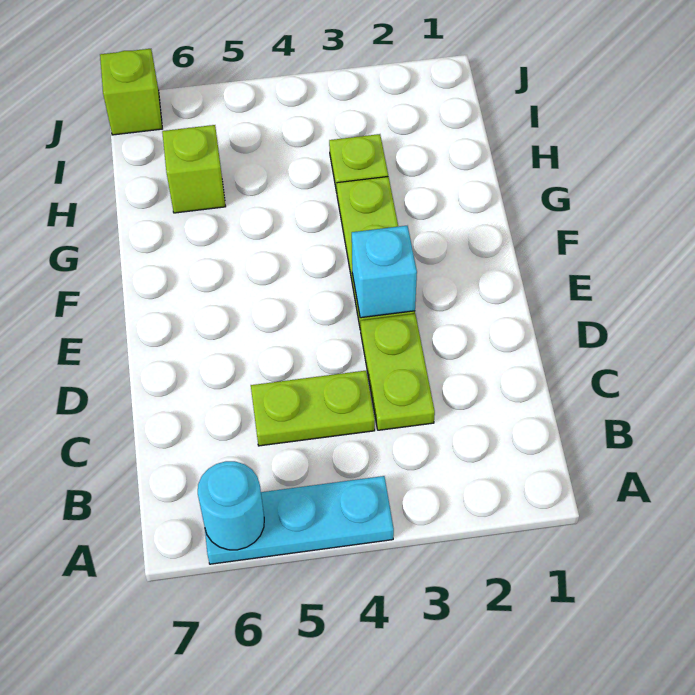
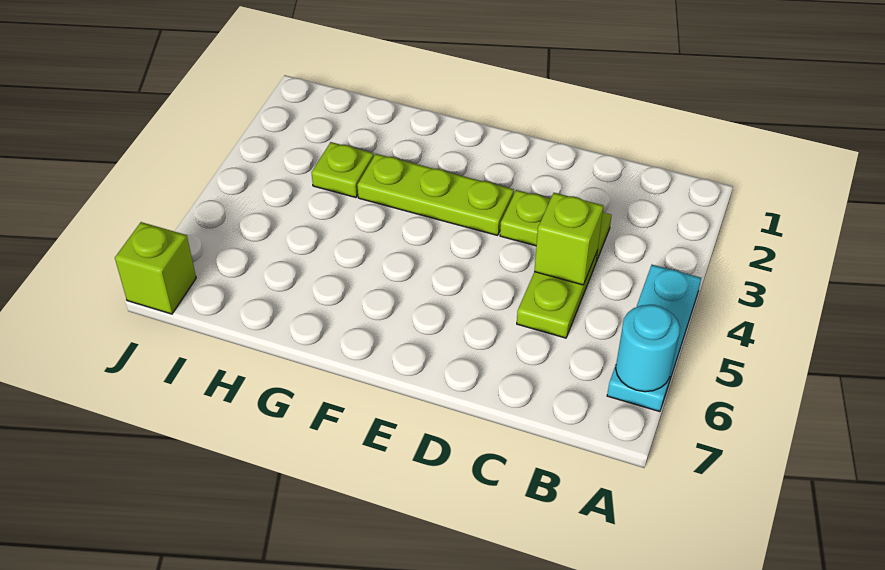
cyan brick E3 level 2 -> none
lime brick H6 level 1 -> lime brick C4 level 2

